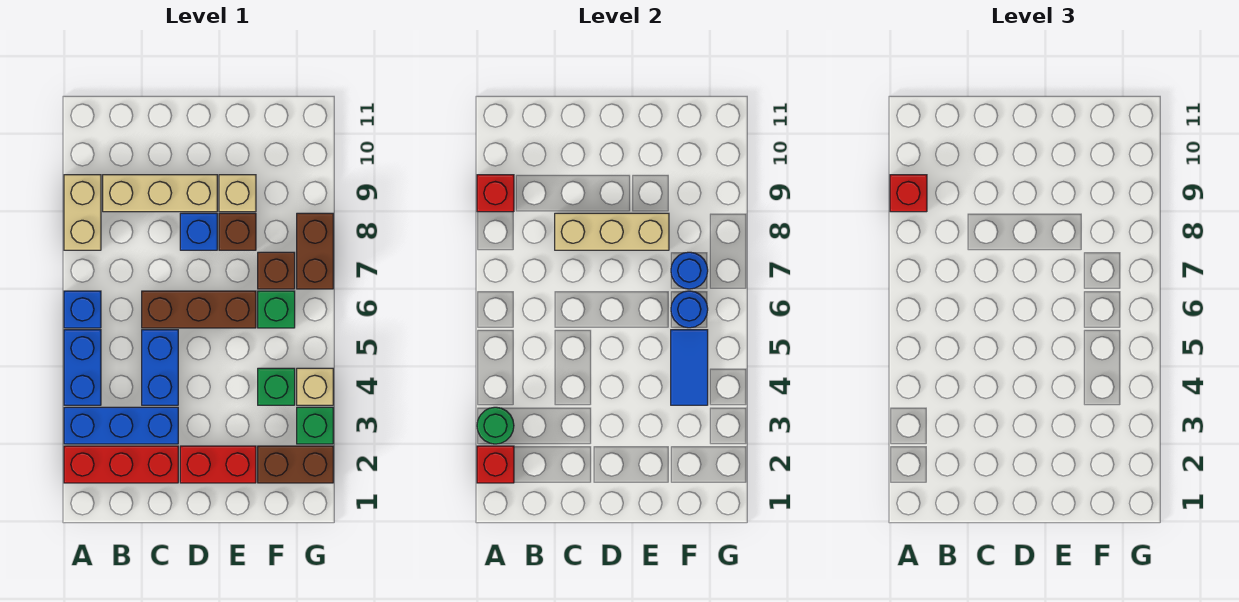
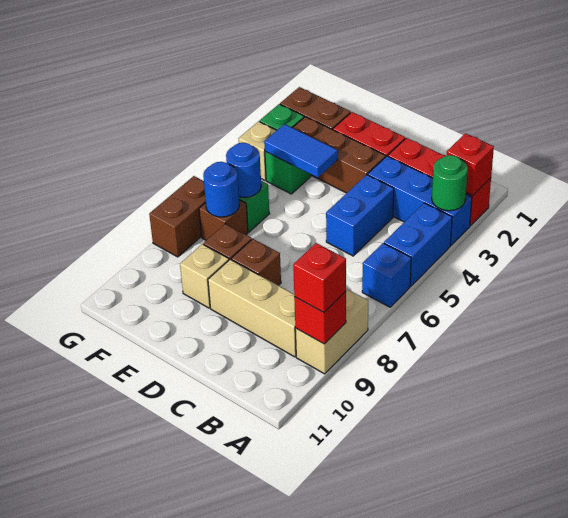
brown brick C6:E6 level 1 -> brown brick D3:F3 level 1
tan brick C8:E8 level 2 -> none
blue brick D8 level 1 -> brown brick D8 level 1
blue tile F4:F5 level 2 -> blue tile E4:F4 level 2

